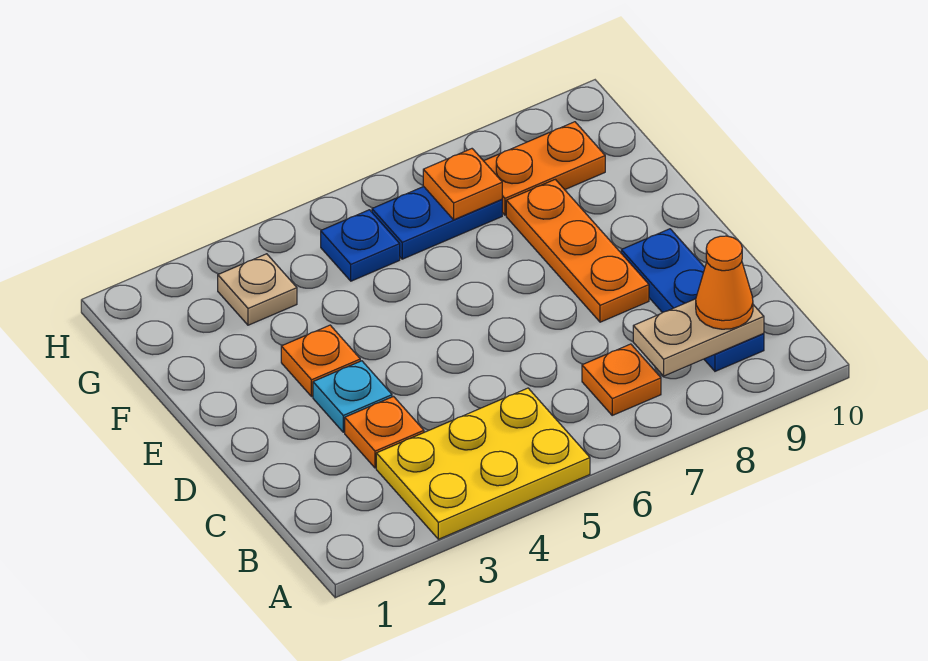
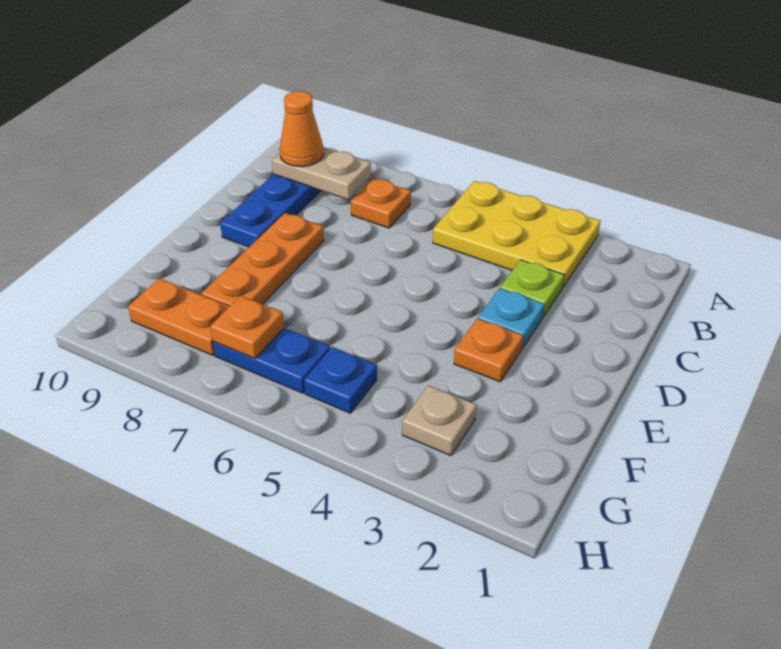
orange plate C3 level 1 -> lime plate C3 level 1

